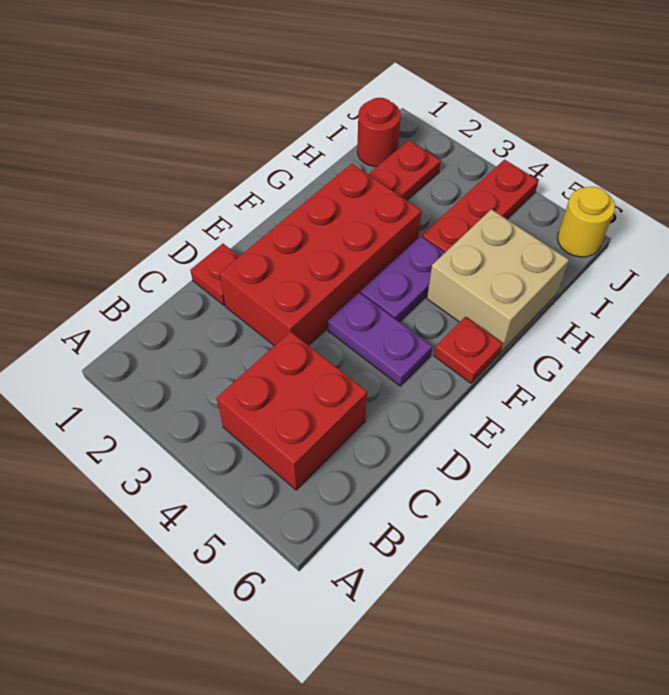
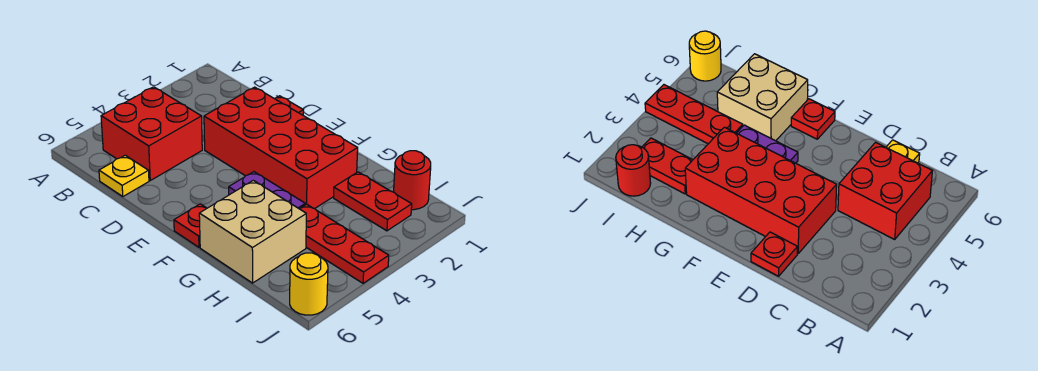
none -> yellow plate C6 level 1
purple plate E4:E5 level 1 -> none

